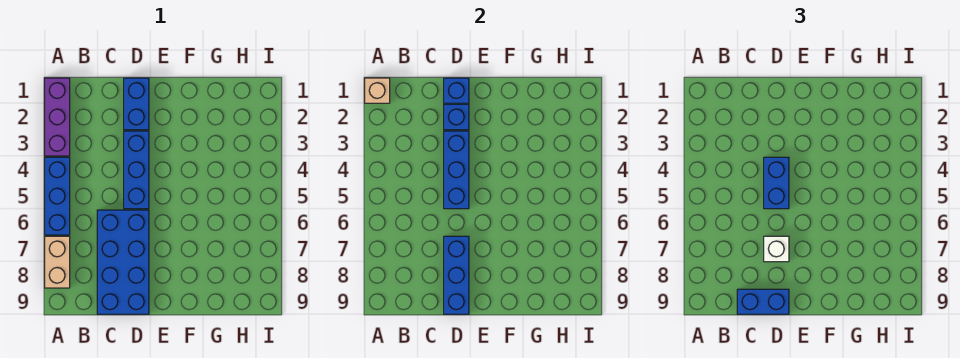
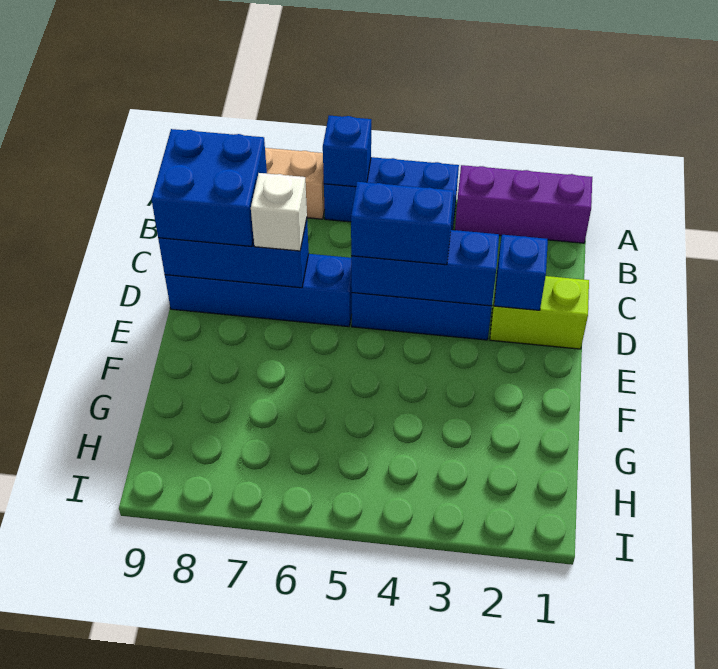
tan brick A1 level 2 -> none
blue brick C6:D9 level 1 -> blue brick D6:D9 level 1
blue brick C9:D9 level 3 -> blue brick C8:D9 level 3
blue brick D1:D2 level 1 -> lime brick D1:D2 level 1
blue brick D1 level 2 -> blue brick A6 level 2

